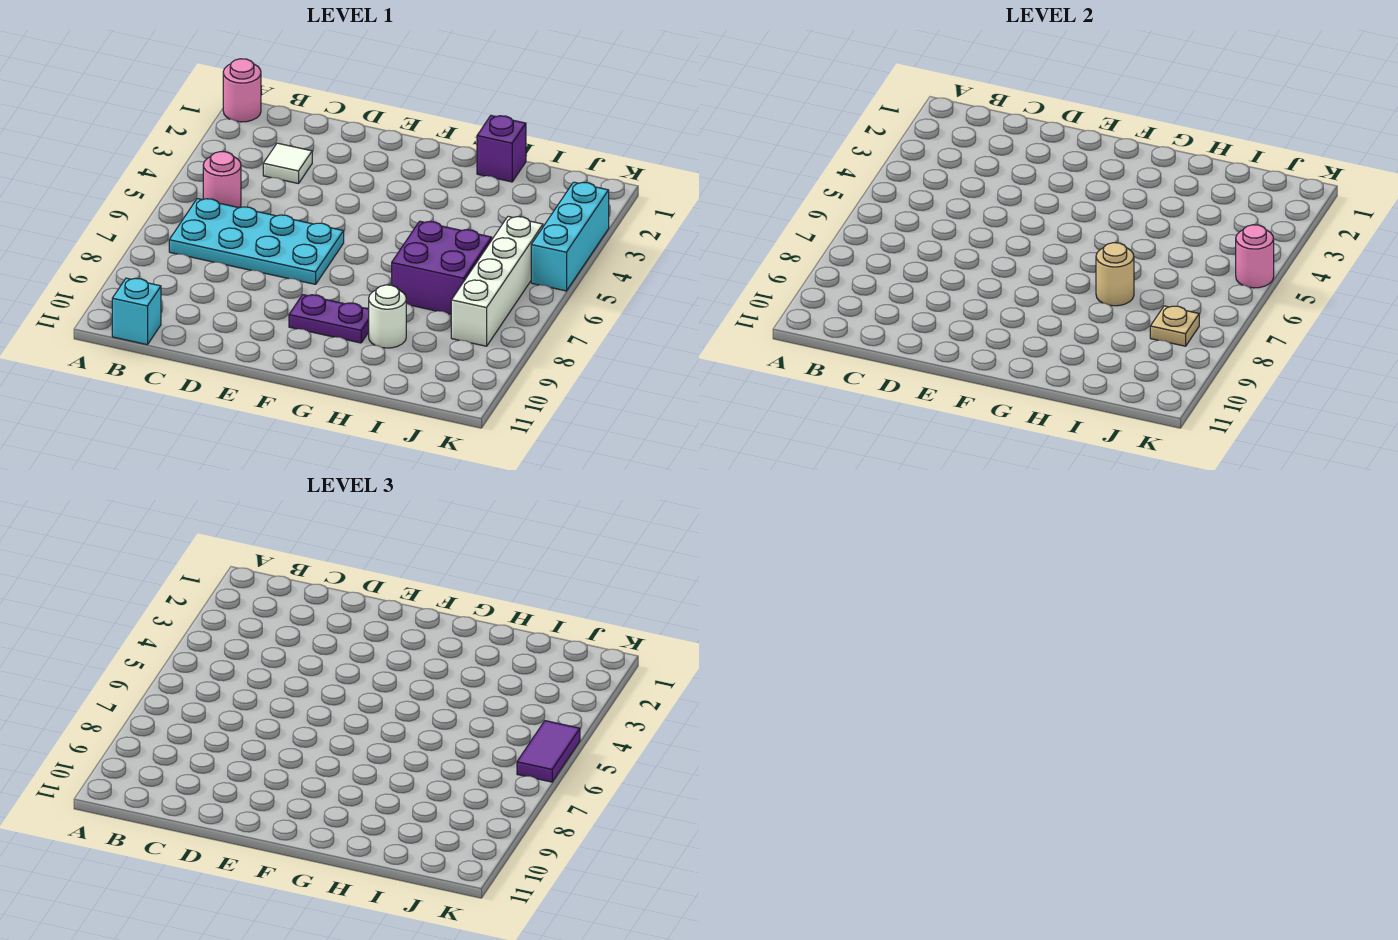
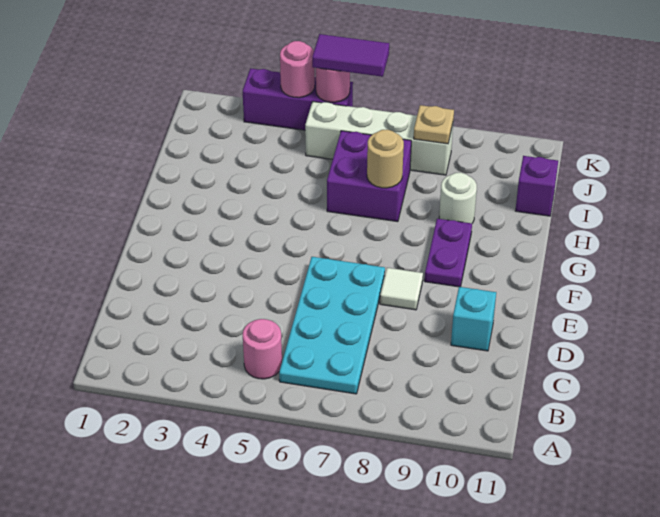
pink round brick A1 level 1 -> pink round brick K4 level 2
cyan brick B11 level 1 -> cyan brick D10 level 1
white tile C3 level 1 -> white tile E8 level 1
purple brick H1 level 1 -> purple brick I11 level 1
cyan brick K3:K5 level 1 -> purple brick K3:K5 level 1

